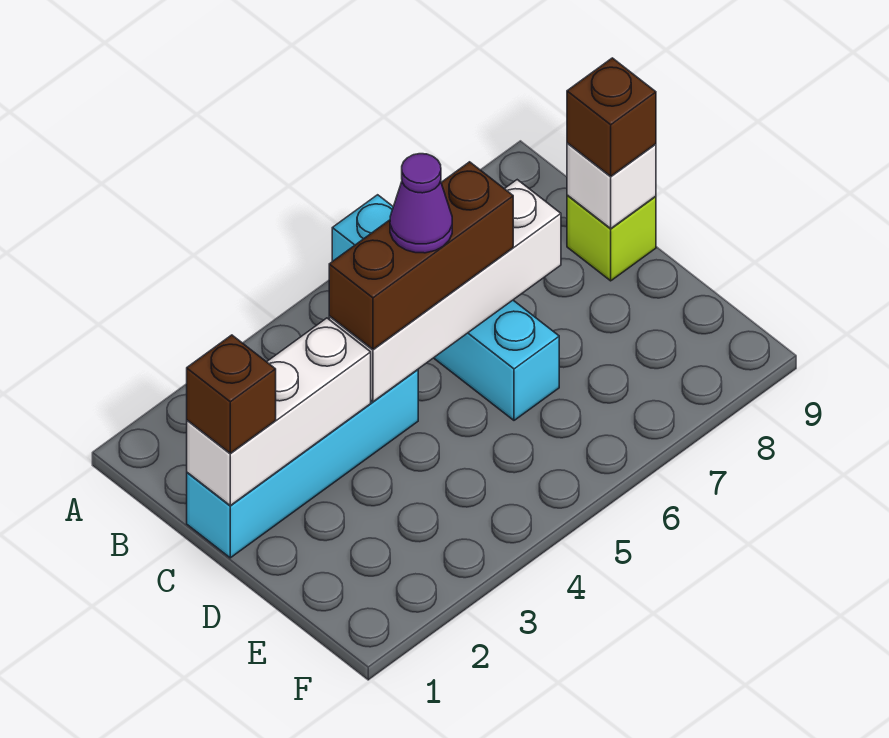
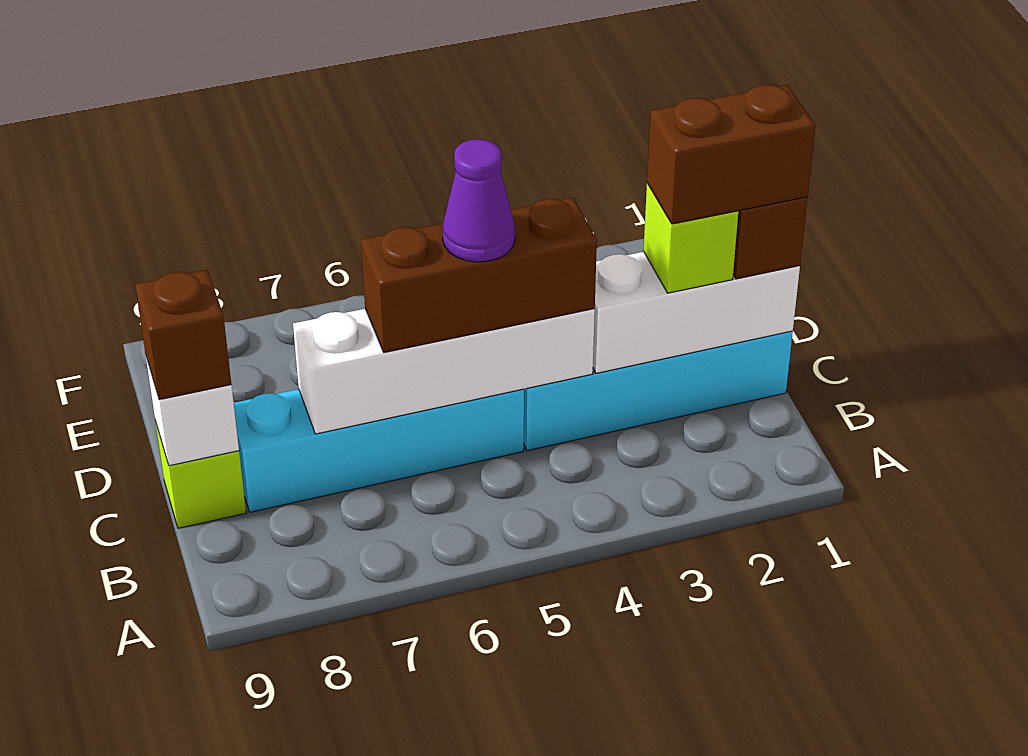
cyan brick A6:D6 level 1 -> cyan brick C5:C8 level 1
none -> brown brick C1:C2 level 4
none -> lime brick C2 level 3

